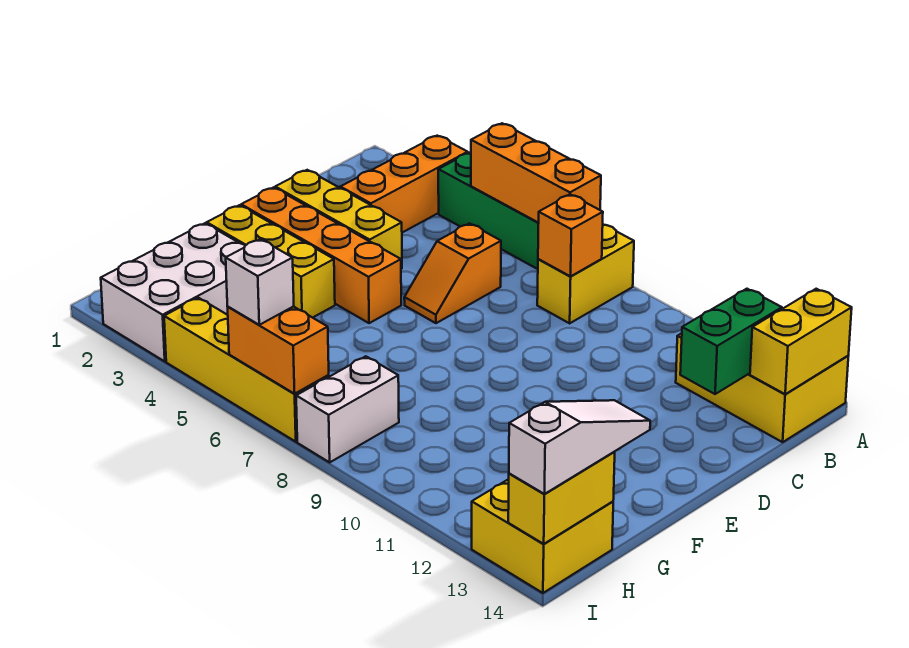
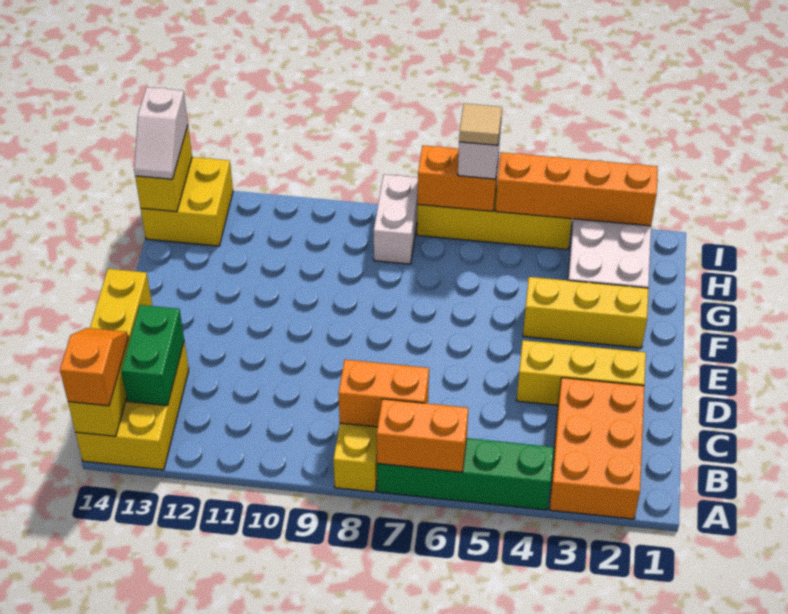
orange brick A3:C3 level 1 -> orange brick A2:C3 level 1
orange brick A5:A7 level 2 -> orange brick A6:A7 level 2
yellow brick A12:B14 level 1 -> yellow brick A13:C14 level 1
yellow brick A14:B14 level 2 -> yellow brick A14:D14 level 2
orange brick B8 level 2 -> orange brick B7:B8 level 2
orange slope C6:D6 level 1 top C -> orange slope A14:B14 level 3 top A
orange brick E2:E5 level 1 -> orange brick I2:I5 level 2
white slope G14:I14 level 3 top I -> white slope H14:I14 level 3 top I
none -> tan tile I6 level 4

